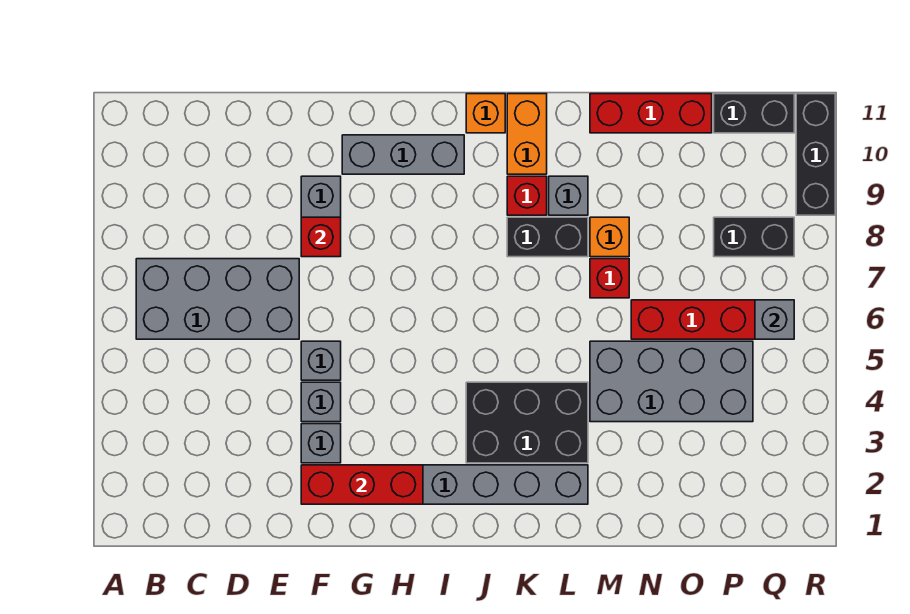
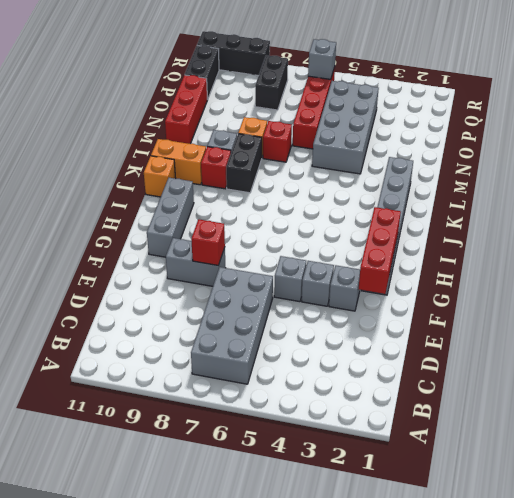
black brick J3:L4 level 1 -> none

